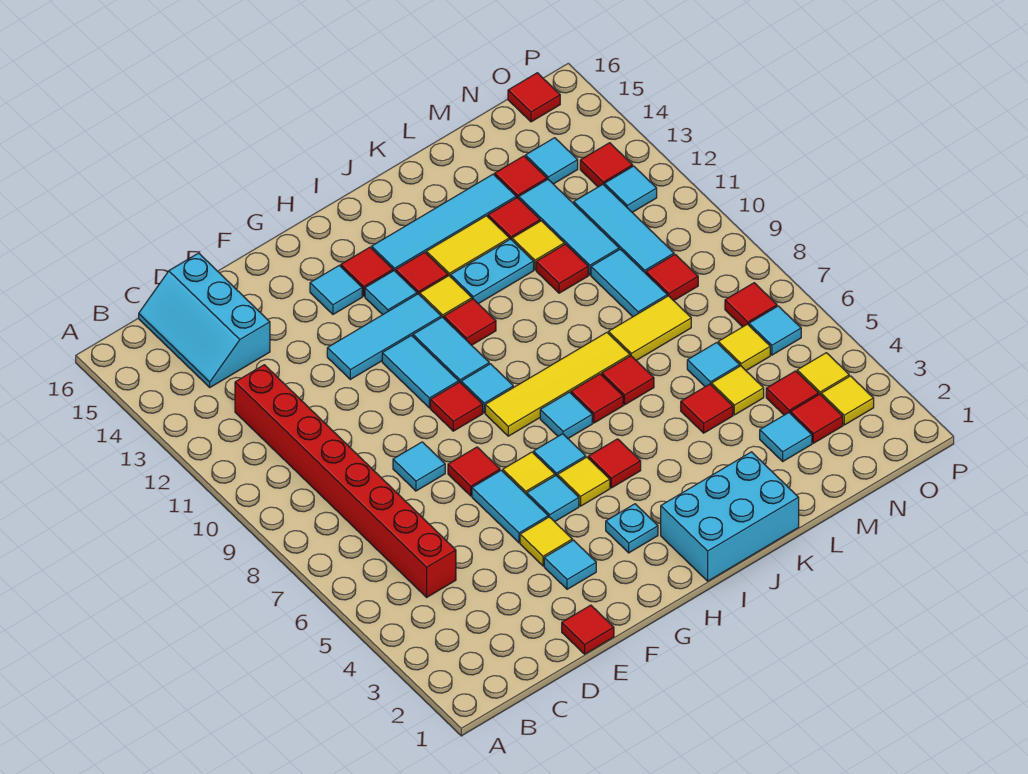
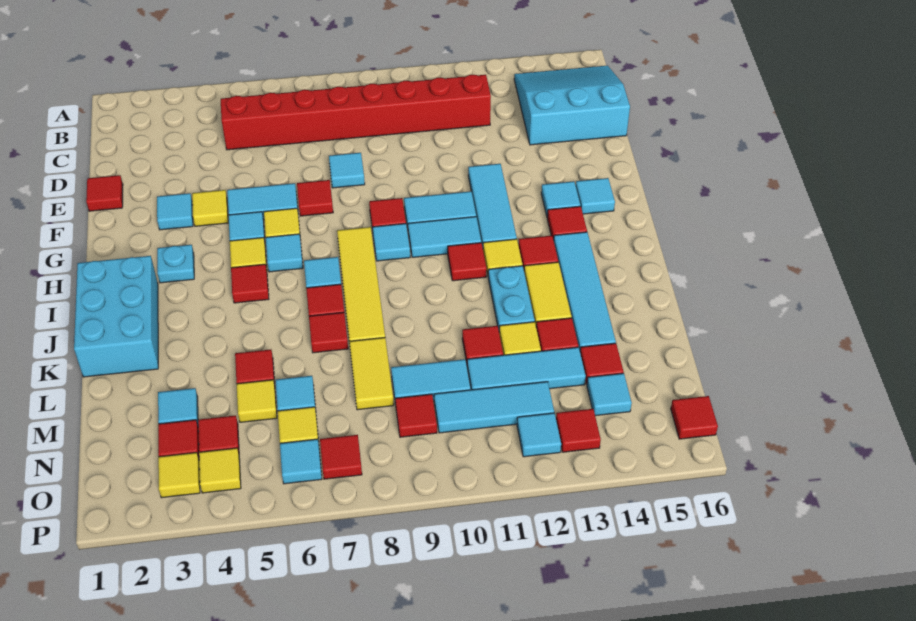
cyan slope C14:D16 level 1 top D -> cyan slope B14:D16 level 1 top D
cyan tile H13 level 1 -> cyan tile G15 level 1

